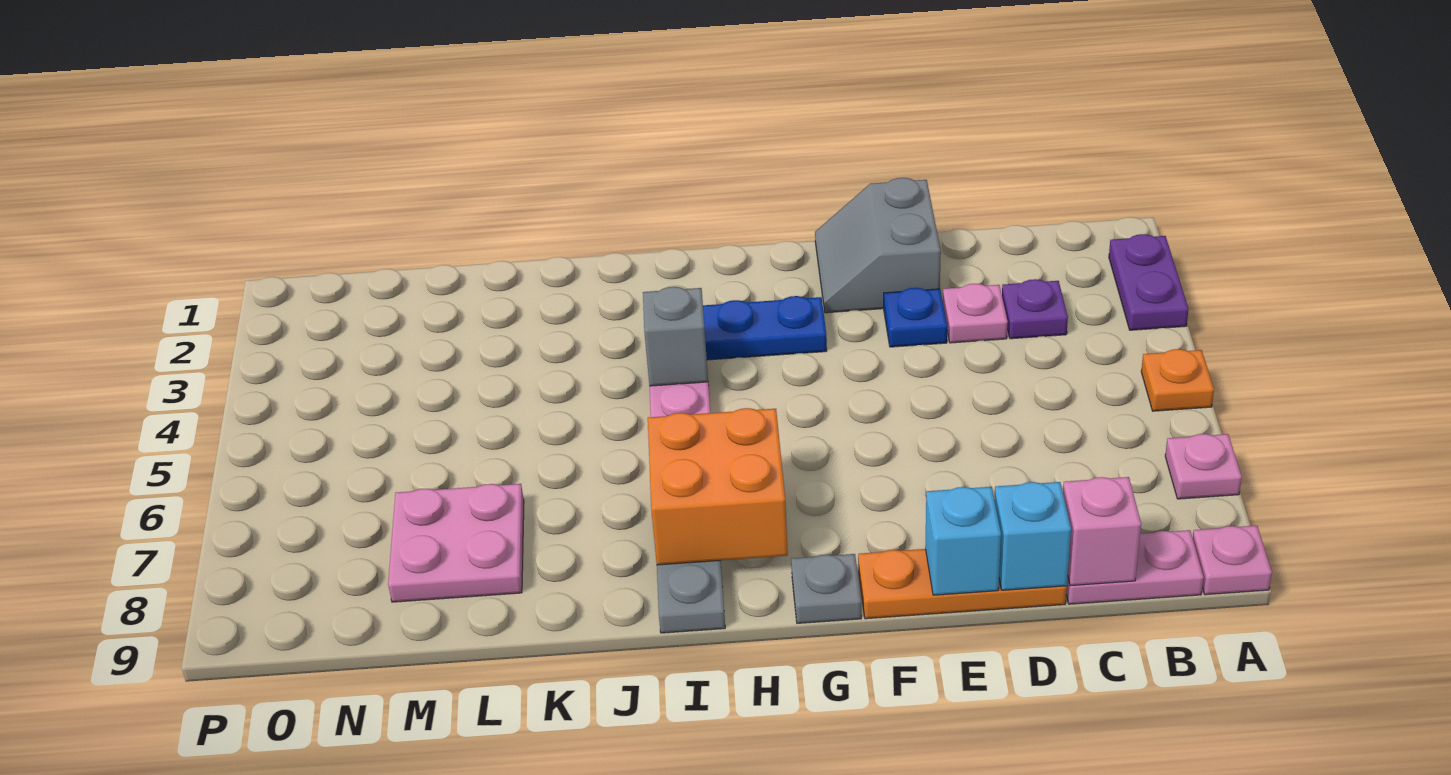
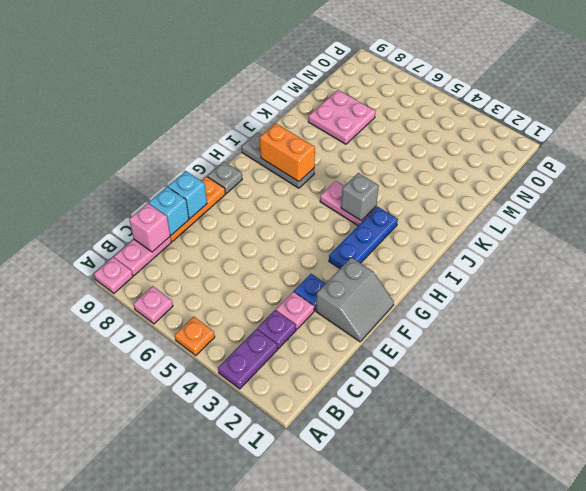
purple plate A2:A3 level 1 -> purple plate A3:B3 level 1
grey slope E1:F2 level 1 top E -> grey slope E1:F2 level 1 top 2
orange brick H7:I8 level 2 -> orange brick I7:I8 level 2

